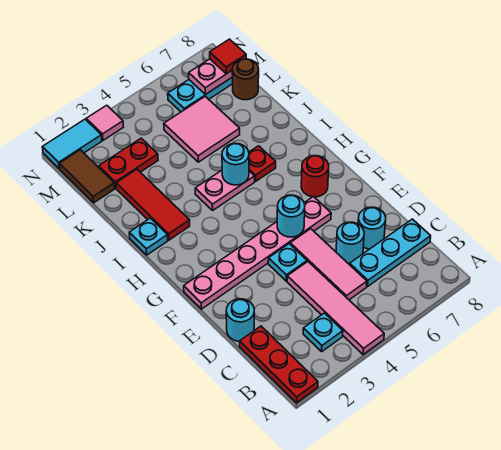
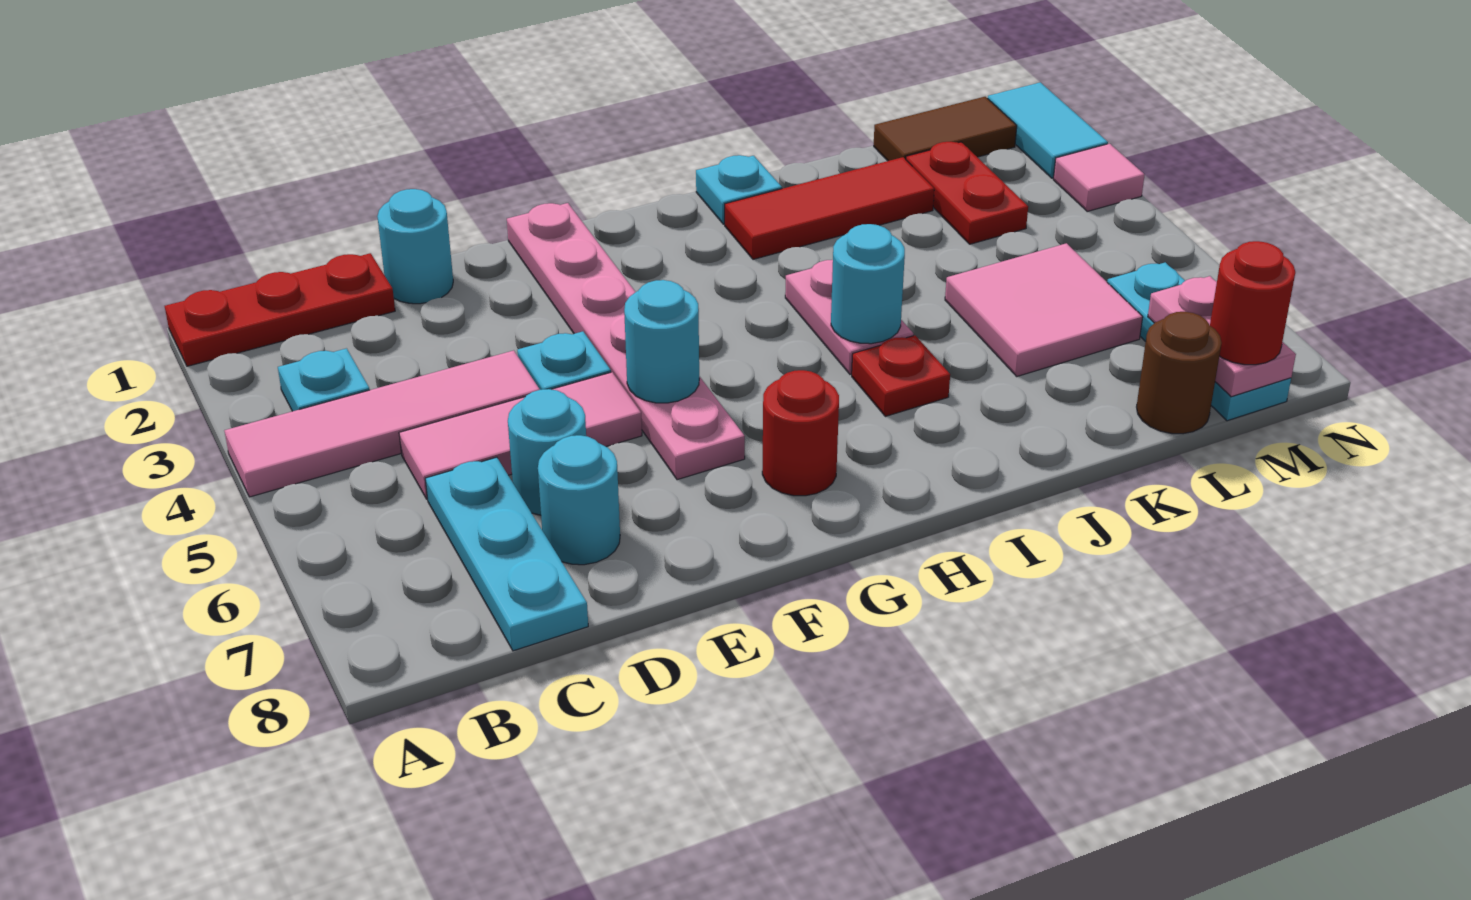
red tile M8 level 3 -> red round brick M8 level 3

